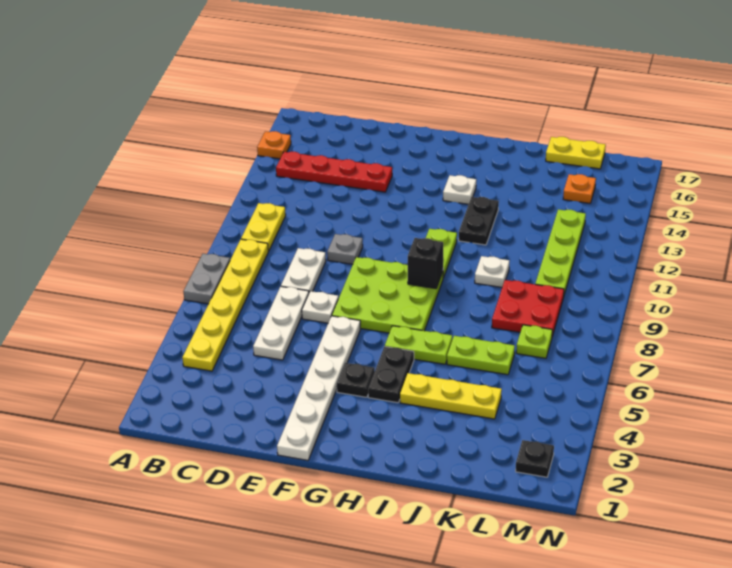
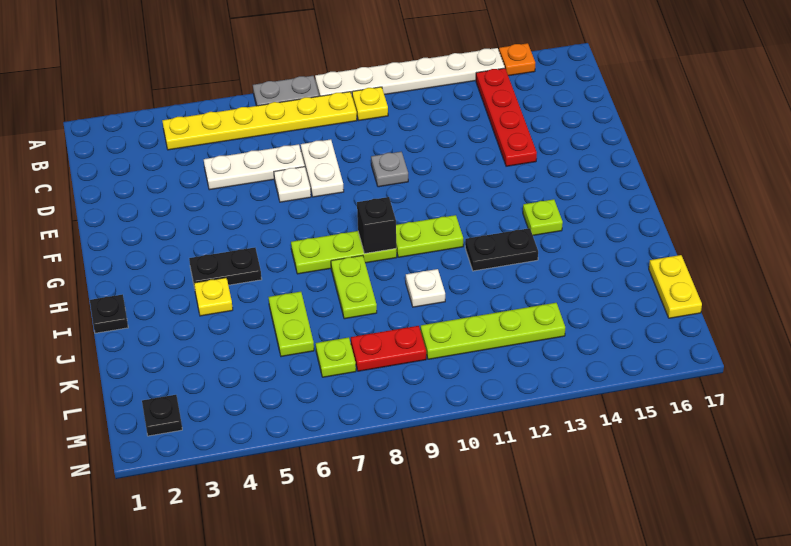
yellow plate B10:B11 level 1 -> yellow plate B10 level 1
white plate D8:D9 level 1 -> white plate D8:E8 level 1
white plate F1:F6 level 1 -> white plate A9:A14 level 1
lime plate F7:H9 level 1 -> lime plate H7:H9 level 1
black plate G4 level 1 -> black plate I1 level 1
lime plate H6:I6 level 1 -> lime plate I8:J8 level 1
white plate H14 level 1 -> lime plate H14 level 1
yellow plate I4:K4 level 1 -> yellow plate I4 level 1
red plate K8:L9 level 1 -> red plate L8:L9 level 1
orange plate L15 level 1 -> none

